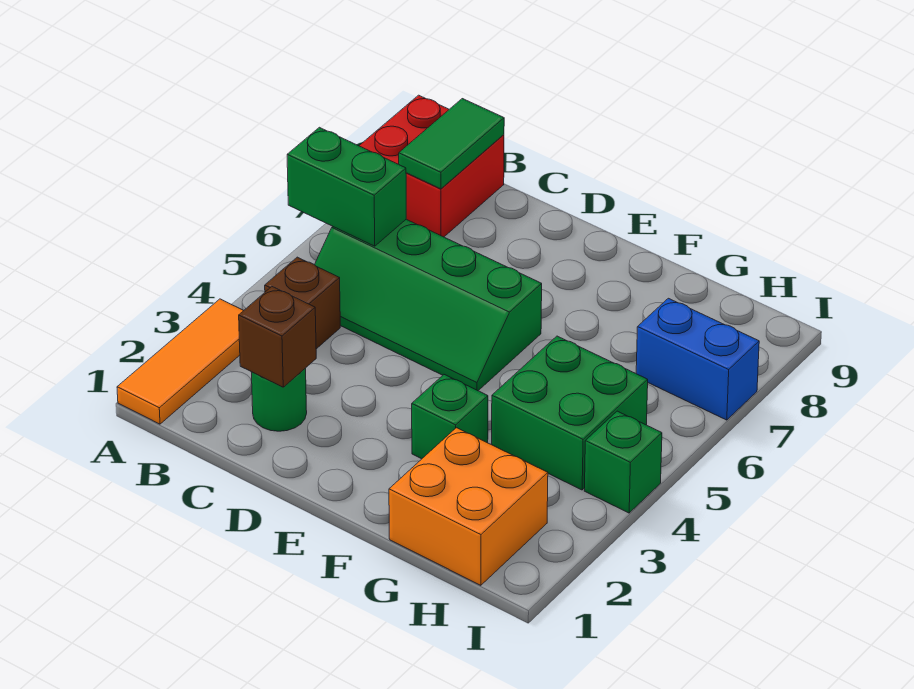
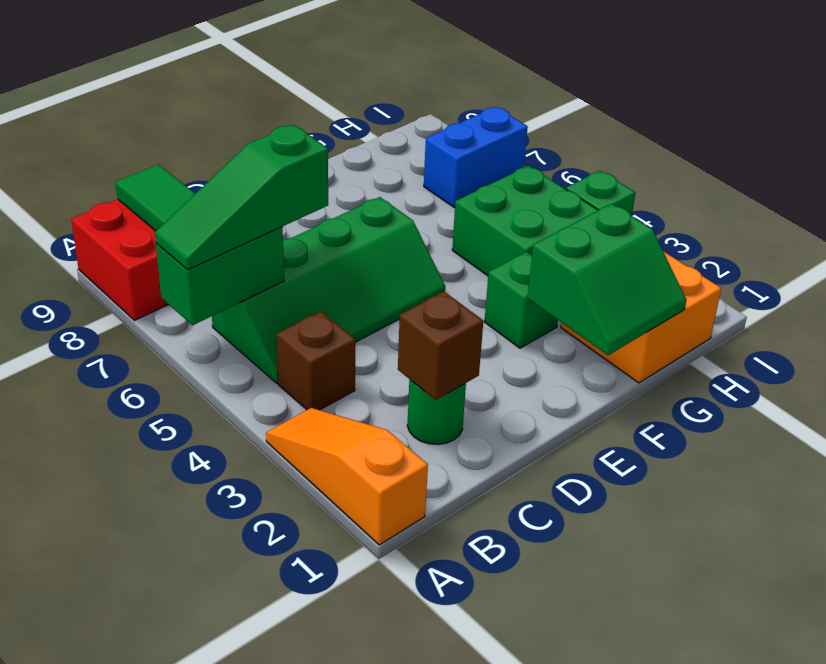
orange tile A1:A3 level 1 -> orange slope A1:A3 level 1 top 1
none -> green slope A6:C6 level 3 top C
none -> green slope F1:G2 level 2 top 2

